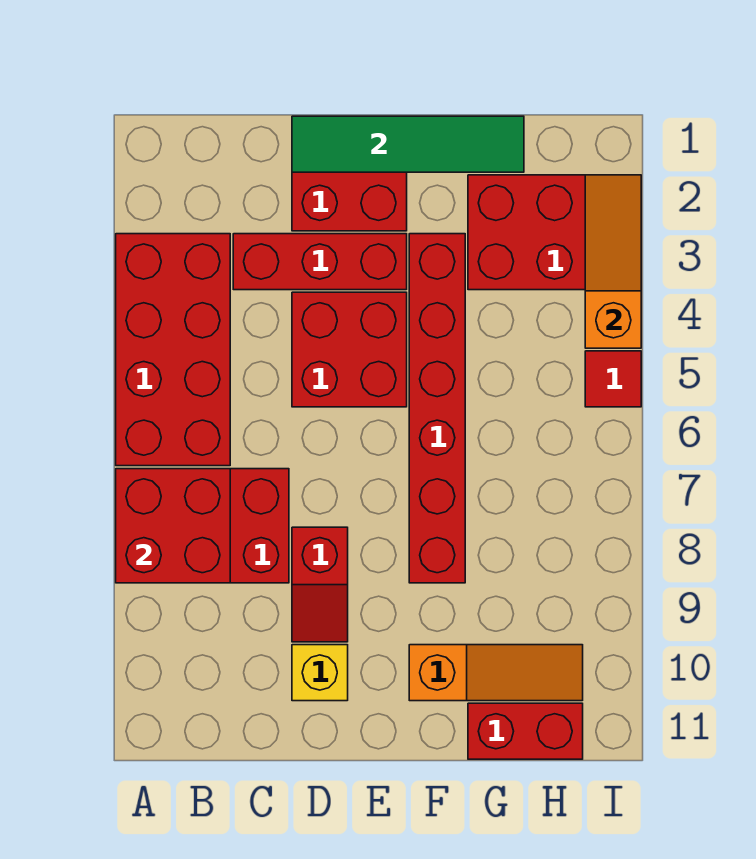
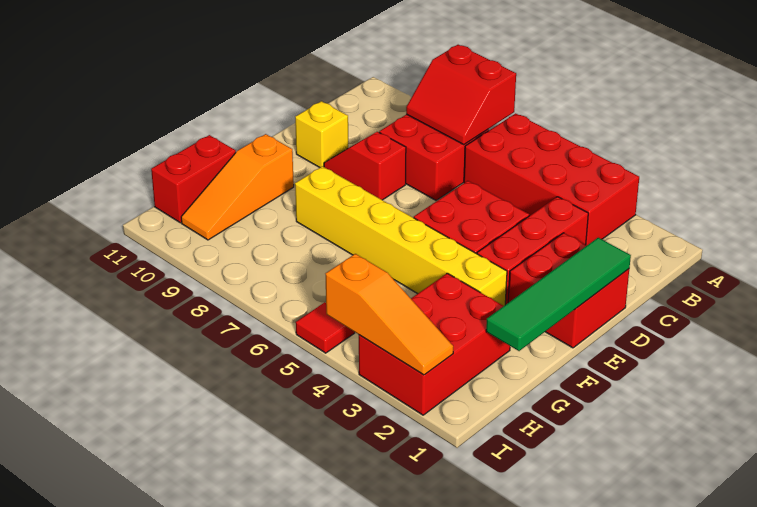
red brick A7:B8 level 2 -> red slope A7:B8 level 2 top A
red brick F3:F8 level 1 -> yellow brick F3:F8 level 1

